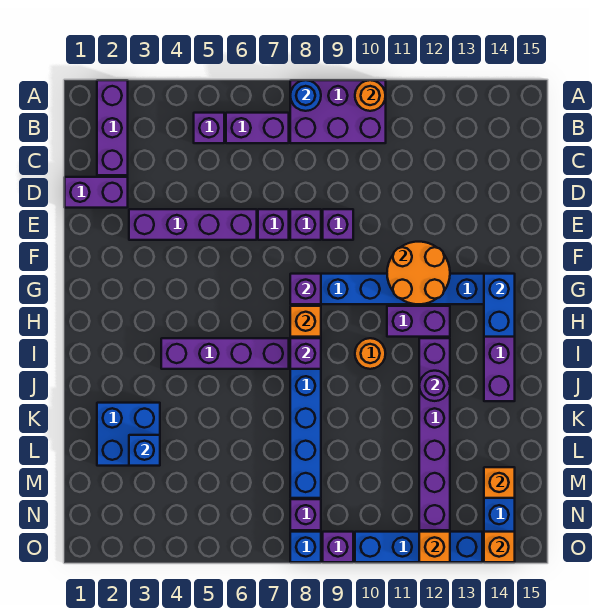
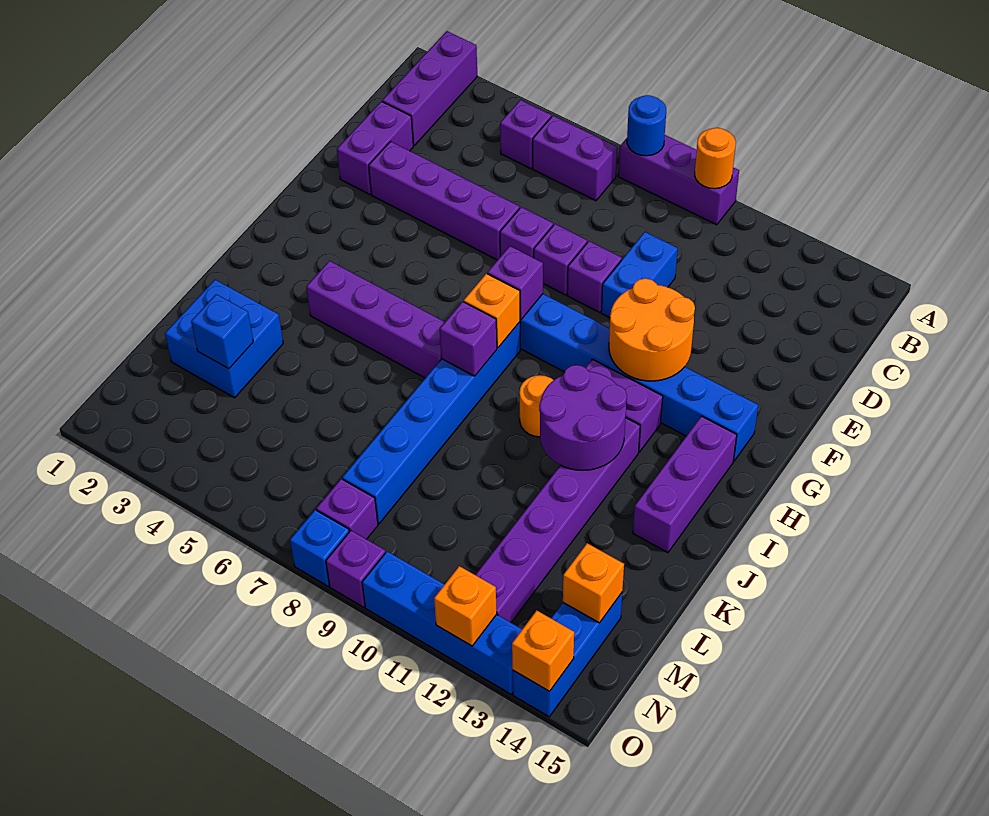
purple brick A8:B10 level 1 -> purple brick A8:A10 level 1
purple brick D1:D2 level 1 -> purple brick D2:E2 level 1
blue brick G14:H14 level 2 -> blue brick D10:E10 level 1
purple round brick J12 level 2 -> purple round brick I11:J12 level 2

